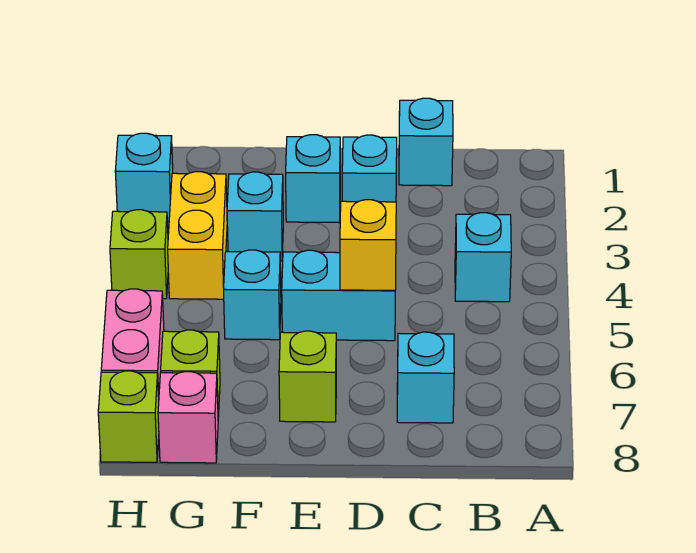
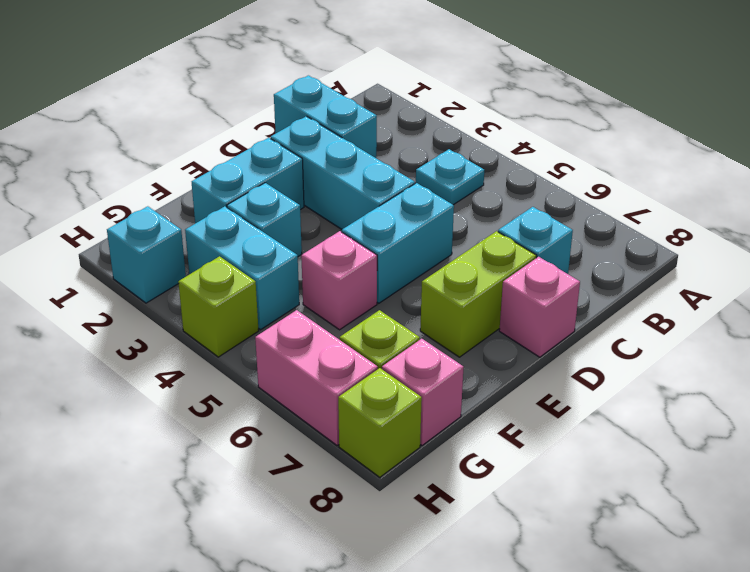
cyan brick B4 level 1 -> cyan plate B4 level 1
cyan brick C1 level 1 -> cyan brick C1:C2 level 1
cyan brick D2 level 1 -> cyan brick D2:D4 level 1
yellow brick D5 level 2 -> none
none -> pink brick D8 level 1
cyan brick E2 level 1 -> cyan brick E2:F2 level 1
lime brick E7 level 1 -> lime brick D7:E7 level 1
cyan brick F5 level 1 -> pink brick F5 level 1
yellow brick G3:G4 level 1 -> cyan brick G3:G4 level 1

